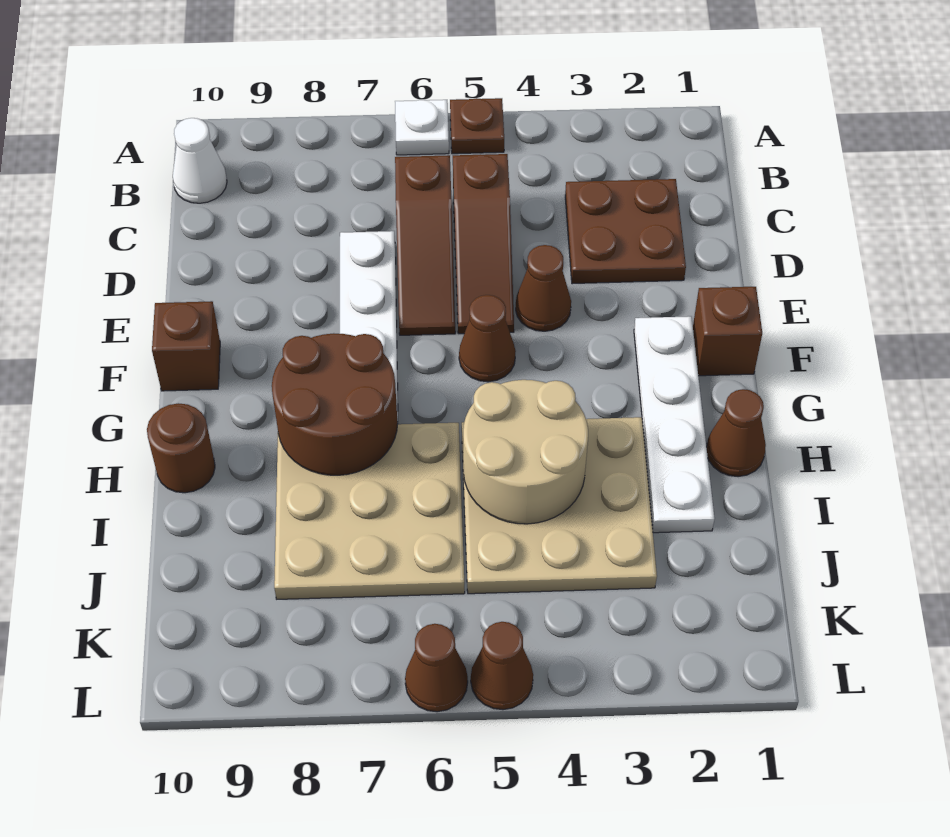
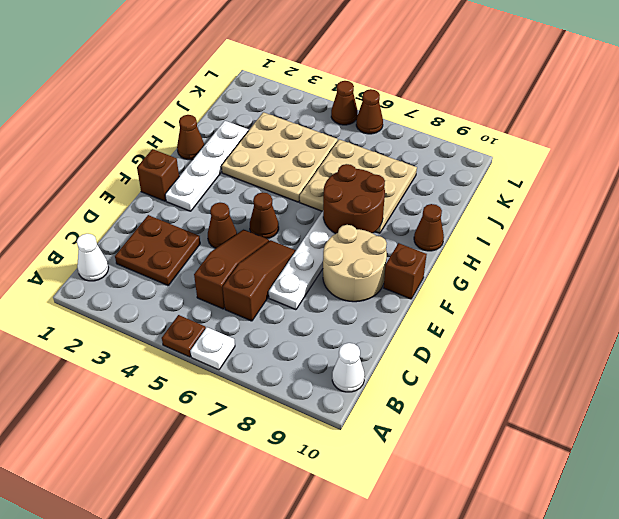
none -> white cone B1 level 1
tan round brick H4:I5 level 2 -> tan round brick E8:F9 level 1
brown round brick H10 level 1 -> brown cone H10 level 1

